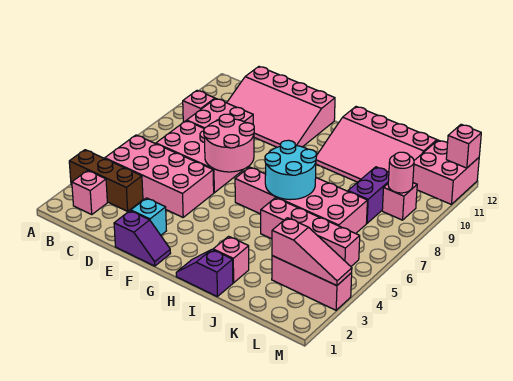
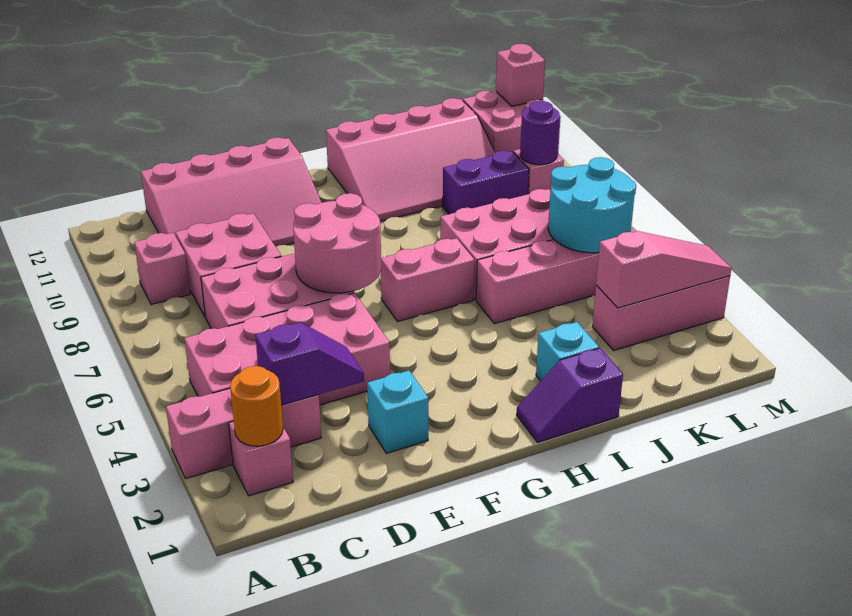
brown brick A3:C3 level 1 -> pink brick A3:C3 level 1
none -> orange round brick B2 level 2
purple slope E1:F1 level 1 top E -> purple slope C3:D3 level 2 top C
cyan round brick H6:I7 level 2 -> cyan round brick K5:L6 level 2
pink brick I2 level 1 -> cyan brick I2 level 1
purple brick K8:K9 level 1 -> purple brick J9:K9 level 1
pink round brick L9 level 2 -> purple round brick L9 level 2

